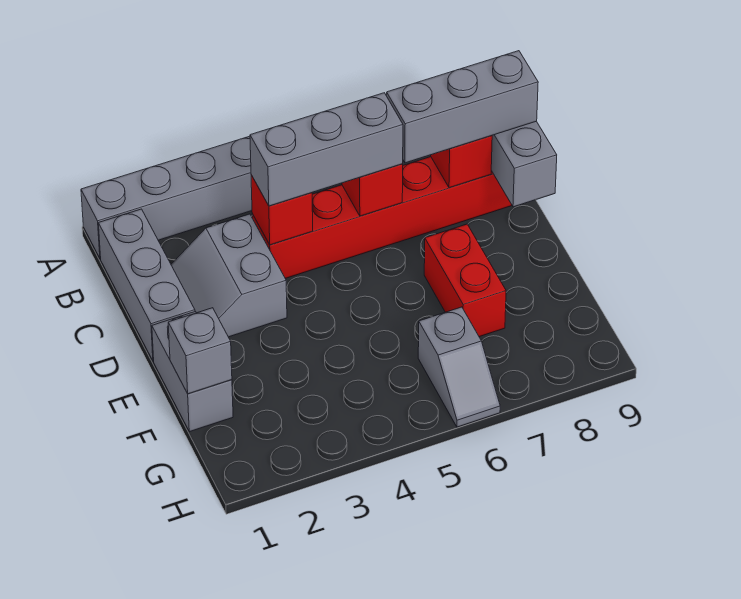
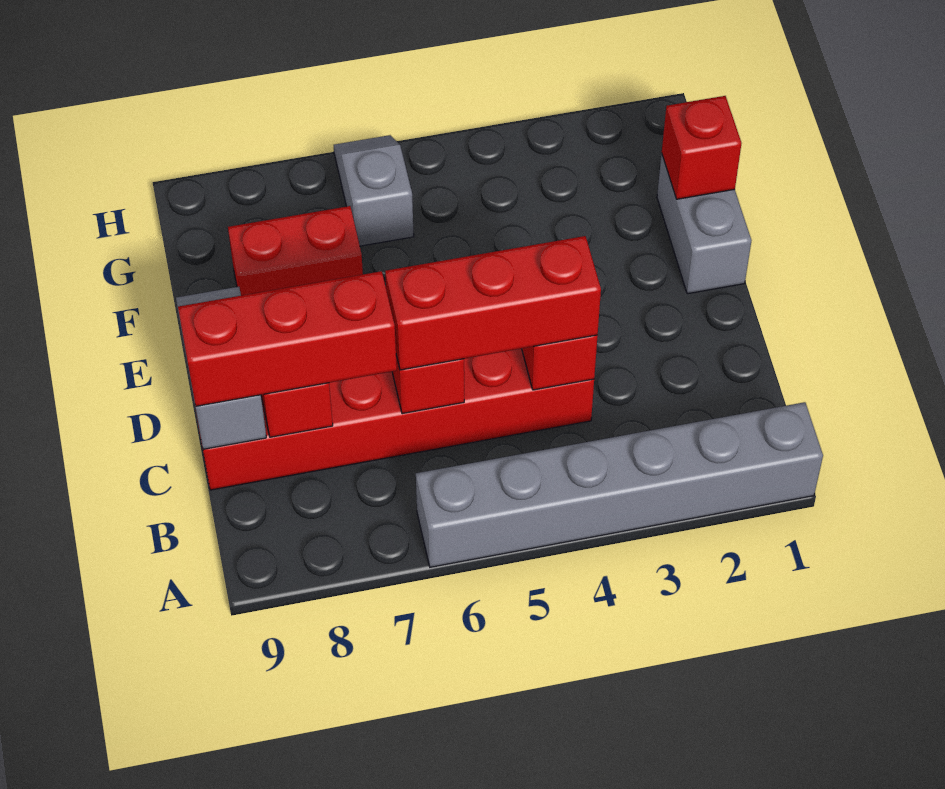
grey brick B1:D1 level 1 -> none
grey slope C2:D3 level 1 top 3 -> none
grey brick C4:C6 level 3 -> red brick C4:C6 level 3
grey brick C7:C9 level 3 -> red brick C7:C9 level 3
red brick E7:F7 level 1 -> red brick F7:F8 level 1
grey brick F1 level 2 -> red brick F1 level 2

